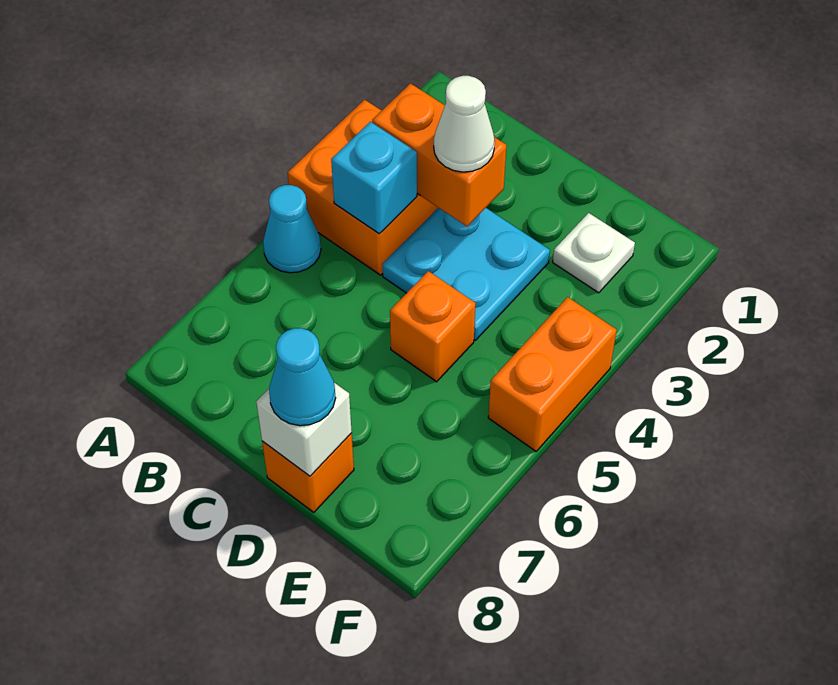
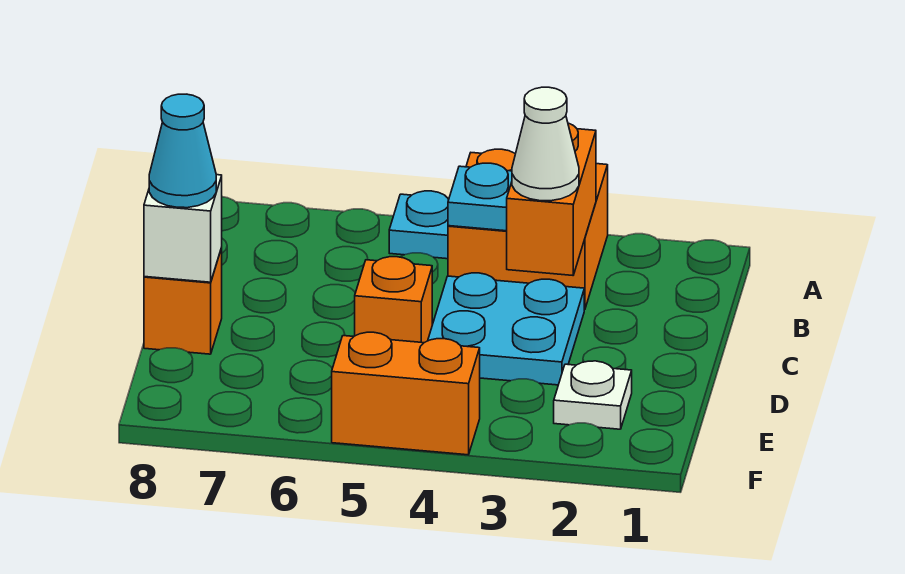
cyan cone A5 level 1 -> cyan plate A5 level 1
cyan brick B4 level 2 -> cyan plate B4 level 2

